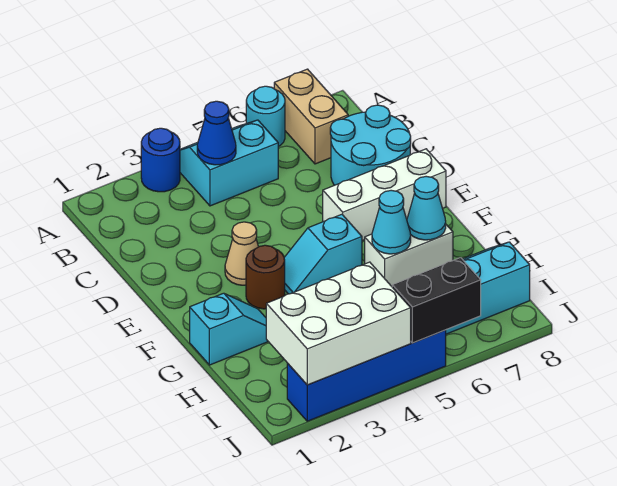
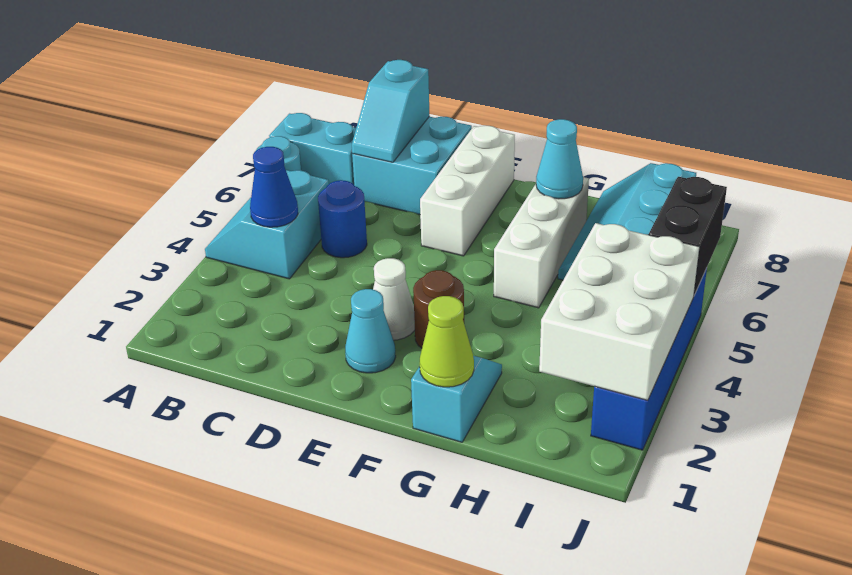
blue round brick A3 level 1 -> blue round brick C5 level 1
tan brick A7:B7 level 1 -> cyan brick A7:B7 level 1
cyan round brick C7:D8 level 1 -> cyan brick C7:D8 level 1
tan cone E3 level 1 -> white cone E3 level 1
cyan slope F4:F5 level 1 top 5 -> cyan slope C7:C8 level 2 top 8
none -> lime cone G1 level 2
white brick G6:G7 level 1 -> white brick G5:G7 level 1
cyan cone G6 level 2 -> cyan cone E2 level 1

